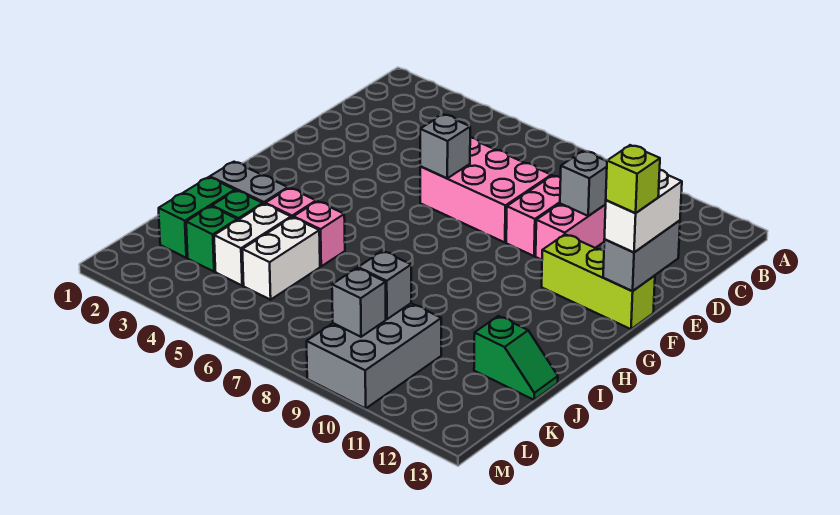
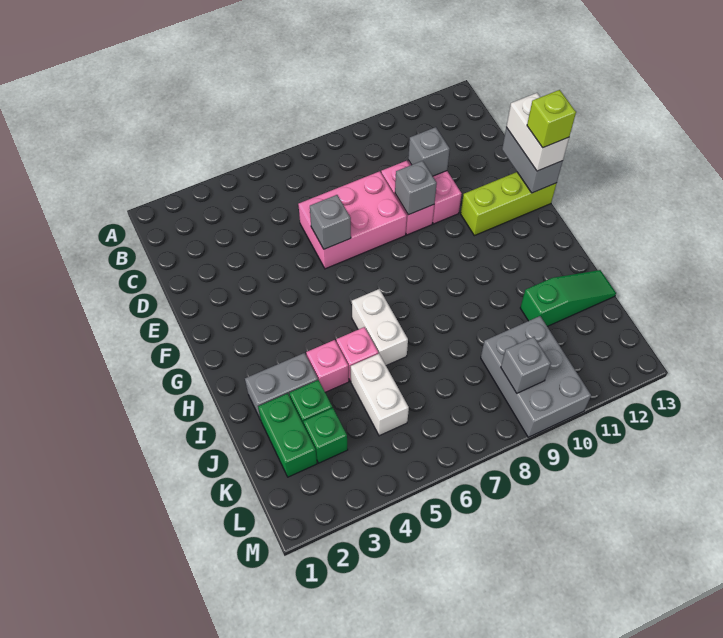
white brick J4:K4 level 1 -> white brick H6:I6 level 1
green slope J12:J13 level 1 top 12 -> green slope J11:J13 level 1 top 11
grey brick K9 level 2 -> grey brick E9 level 2

